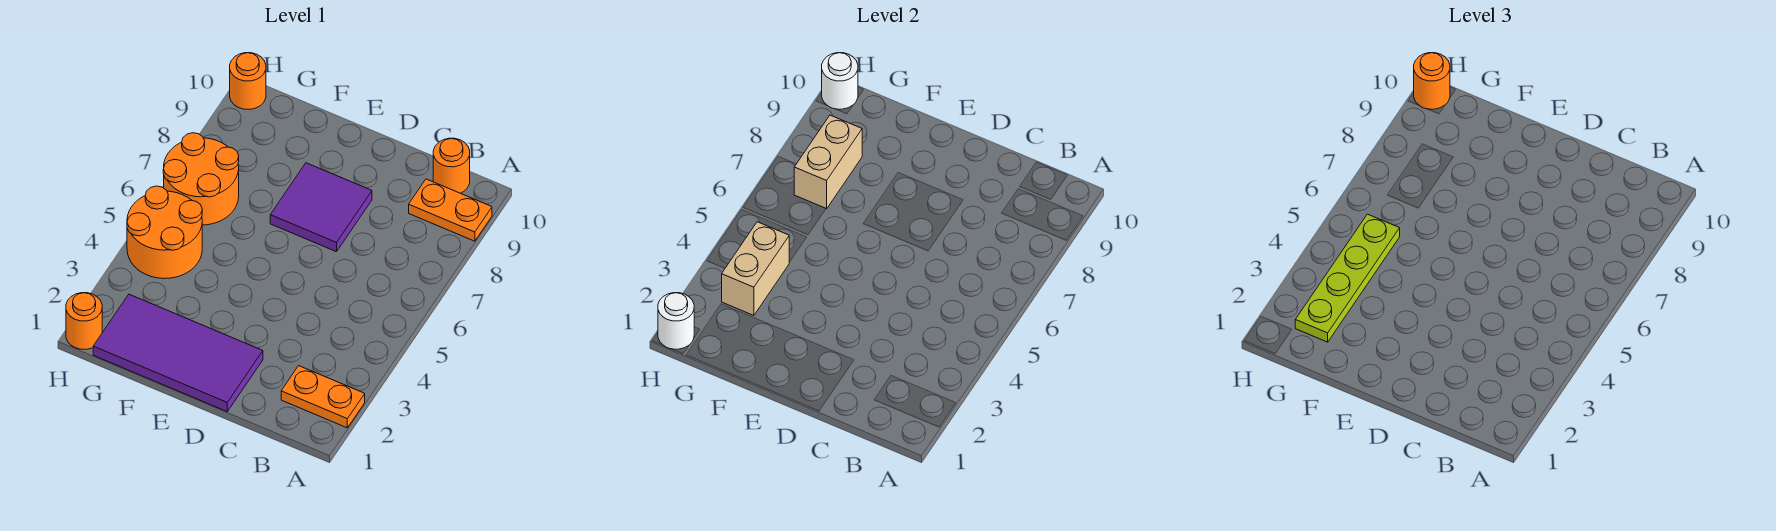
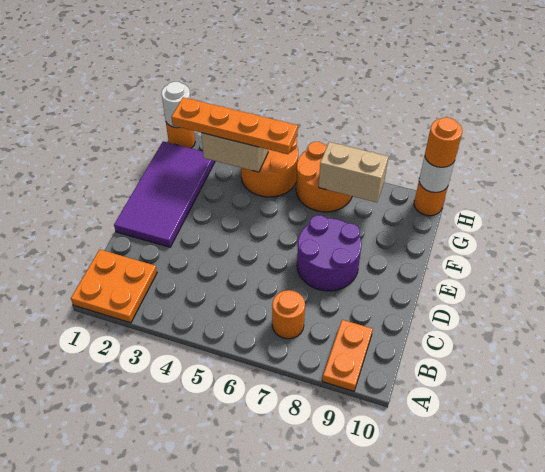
orange plate A2:B2 level 1 -> orange plate A1:B2 level 1
orange round brick B10 level 1 -> orange round brick B7 level 1
purple tile D7:E8 level 1 -> purple round brick D7:E8 level 1
lime plate G2:G5 level 3 -> orange plate G2:G5 level 3

